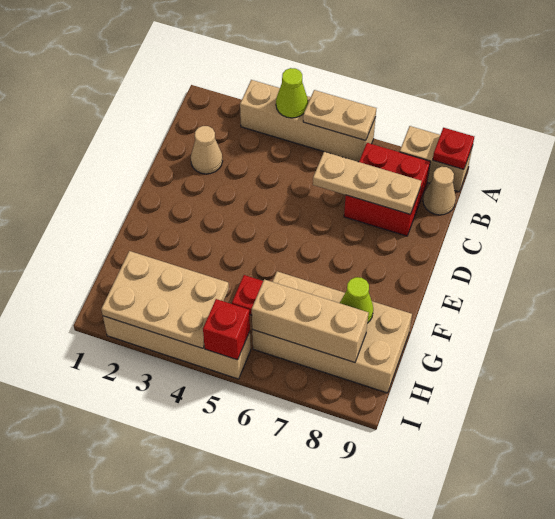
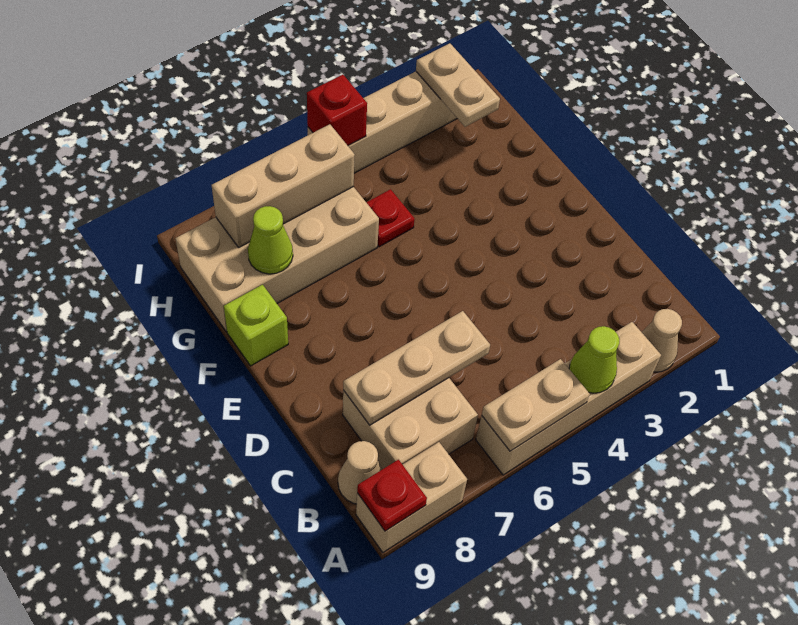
red brick B7:C8 level 1 -> tan brick B7:C8 level 1
tan cone C2 level 1 -> tan cone A2 level 1
none -> lime brick F9 level 1
tan plate H2:I4 level 2 -> tan plate H2:I2 level 2

